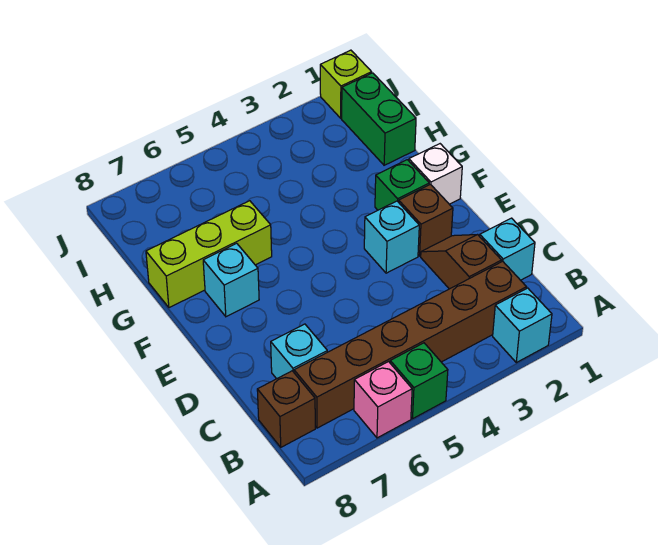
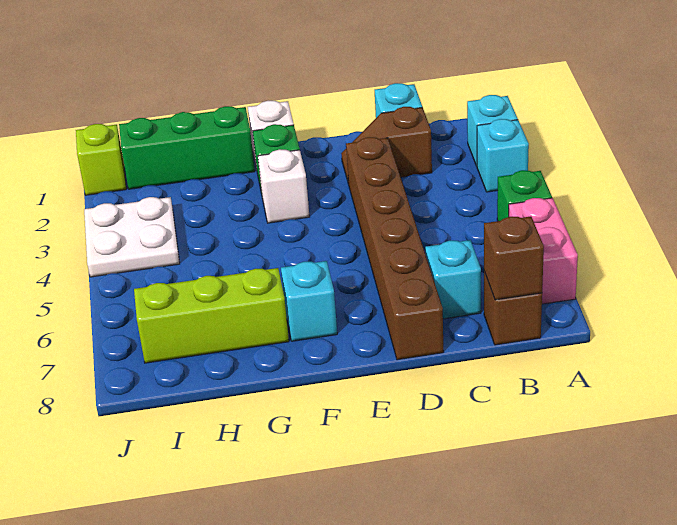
pink brick A6 level 1 -> pink brick A6:A7 level 1
brown brick B2:B7 level 1 -> brown brick D3:D8 level 1
brown brick E2 level 1 -> brown brick B8 level 2
cyan brick E3 level 1 -> cyan brick A3 level 1
none -> white brick F3 level 1
lime brick G6:G8 level 1 -> lime brick G7:I7 level 1
green brick H1:I1 level 1 -> green brick G1:I1 level 1
none -> white plate I3:J4 level 1

